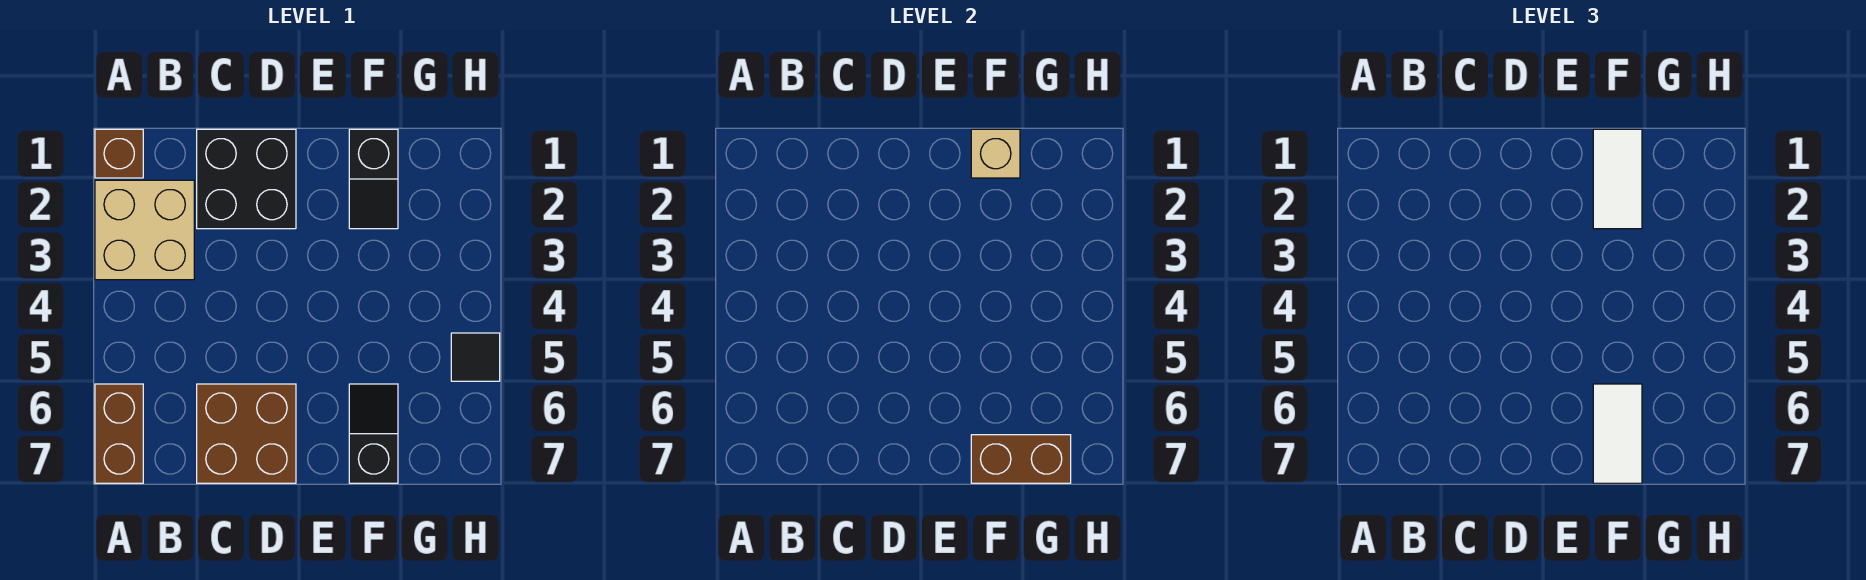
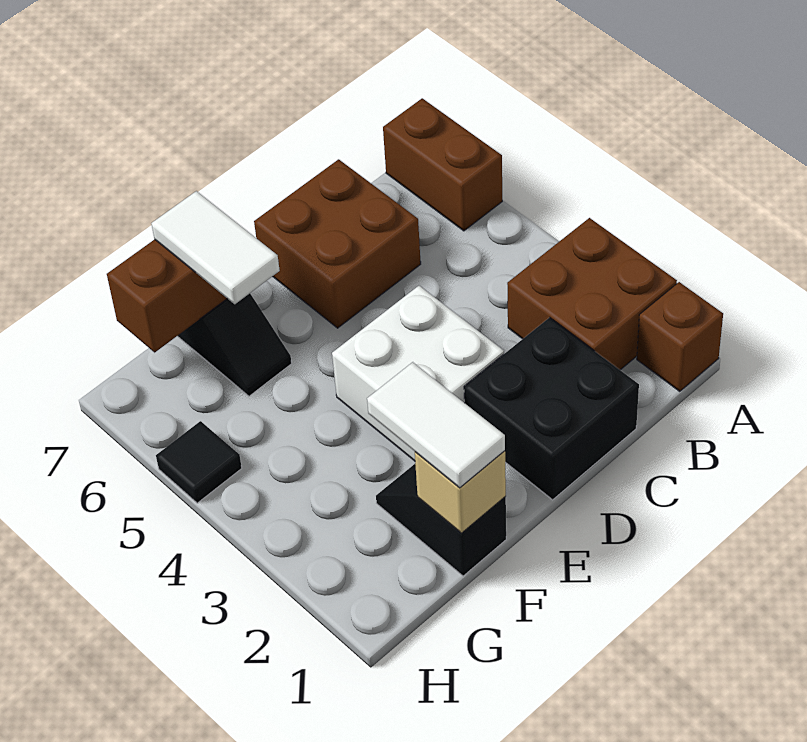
tan brick A2:B3 level 1 -> brown brick A2:B3 level 1
none -> white brick D3:E4 level 1

